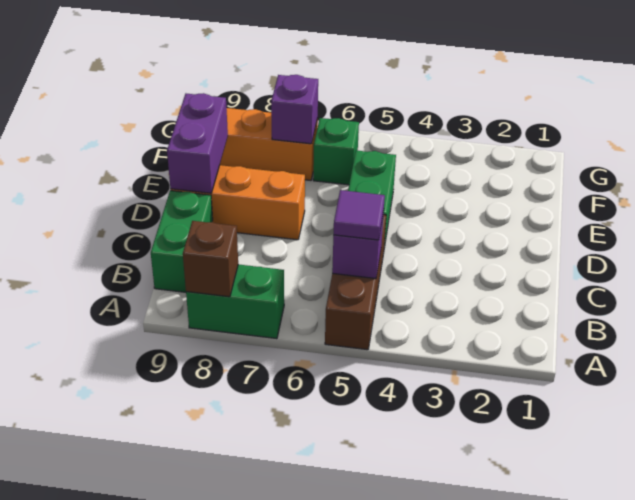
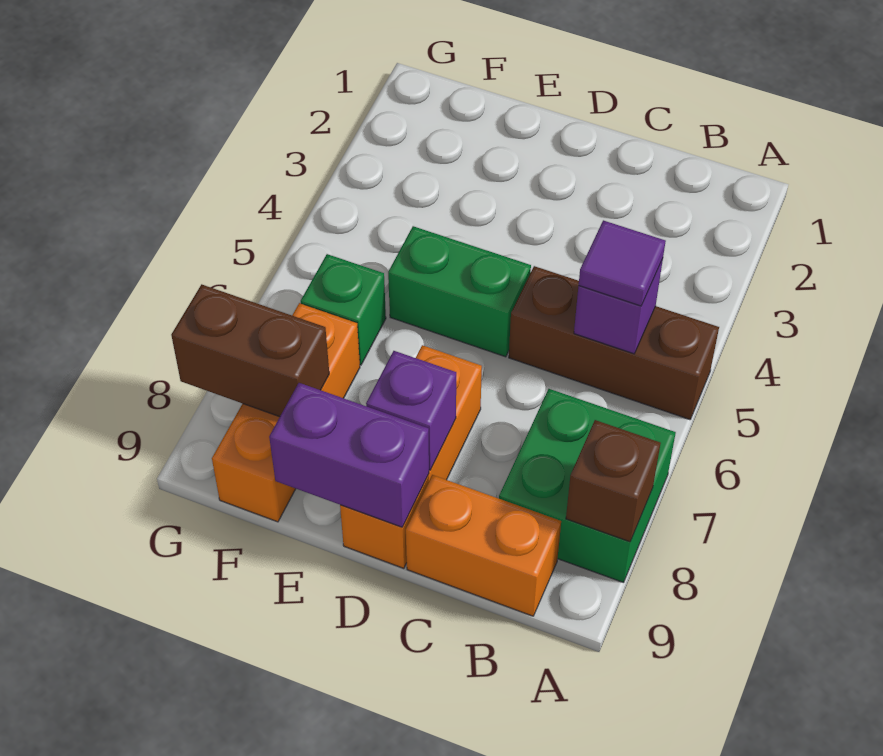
green brick A7:A8 level 1 -> green brick A7:B8 level 1
green brick B9:C9 level 1 -> orange brick B9:C9 level 1
purple brick F7 level 2 -> purple brick D8 level 2
none -> brown brick F8:G8 level 2

